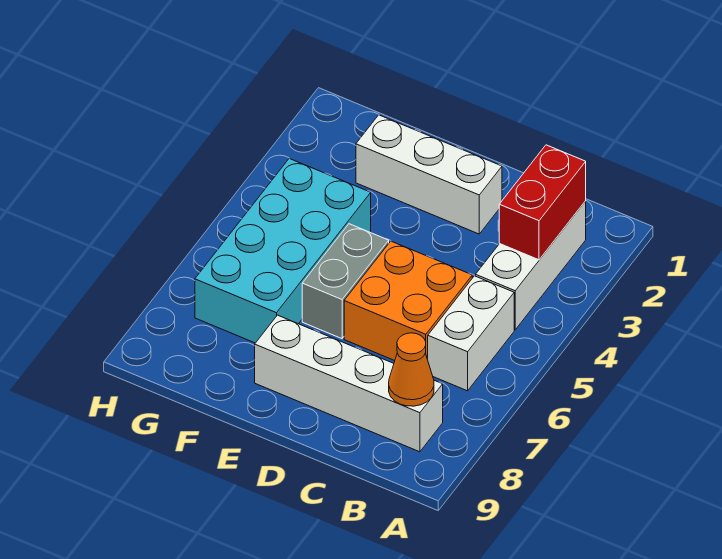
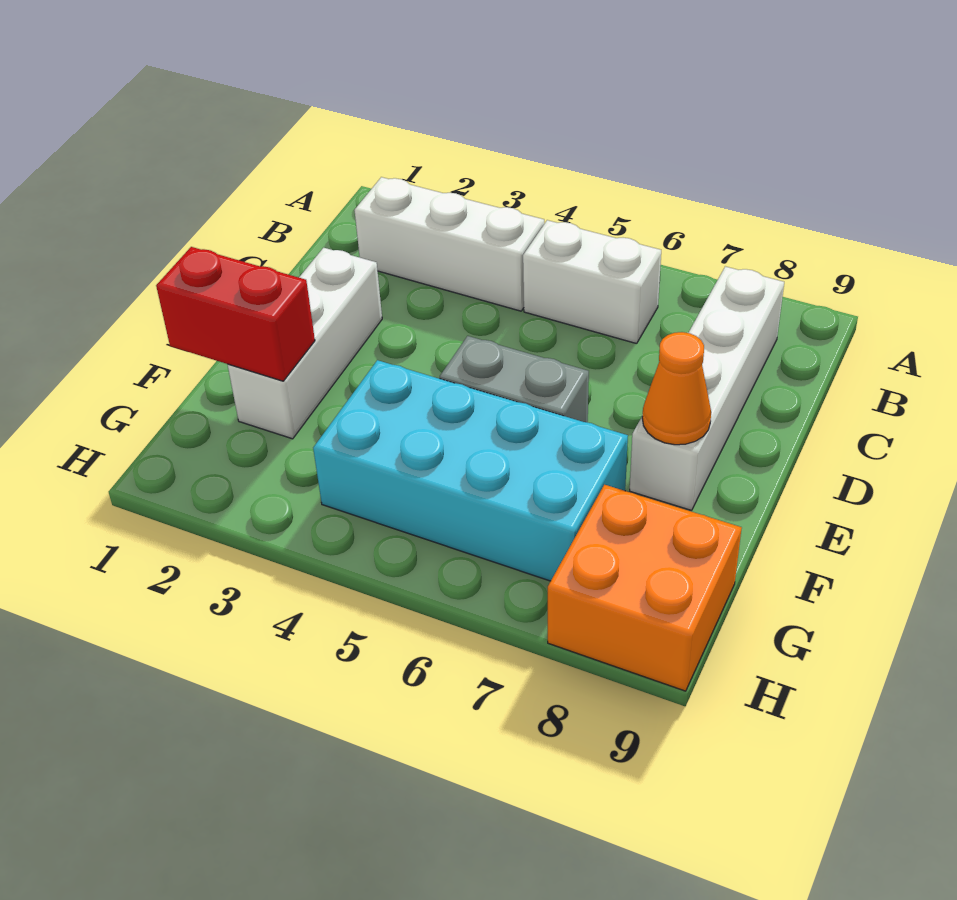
red brick B2:B3 level 2 -> red brick F1:F2 level 2
orange cone B8 level 2 -> orange cone E8 level 2
orange brick C5:D6 level 1 -> orange brick G8:H9 level 1

